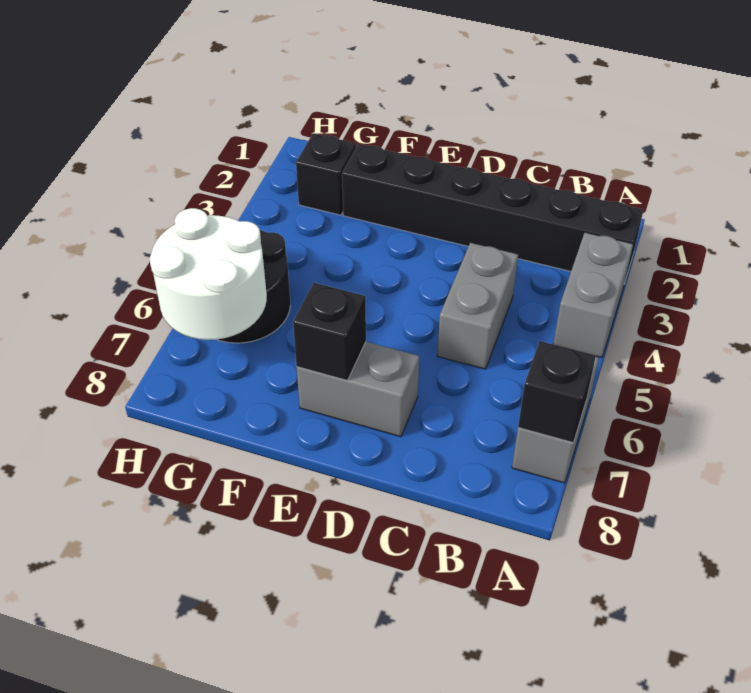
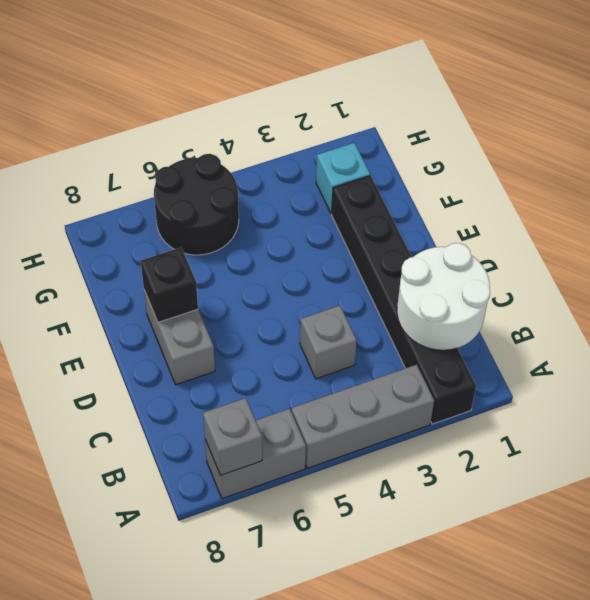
grey brick A3:A4 level 1 -> grey brick A3:A5 level 1
black brick A7 level 2 -> grey brick A7 level 2
grey brick C4:C5 level 1 -> grey brick C4 level 1
black brick G2 level 1 -> cyan brick G2 level 1
white round brick G6:H7 level 2 -> white round brick B1:C2 level 2

